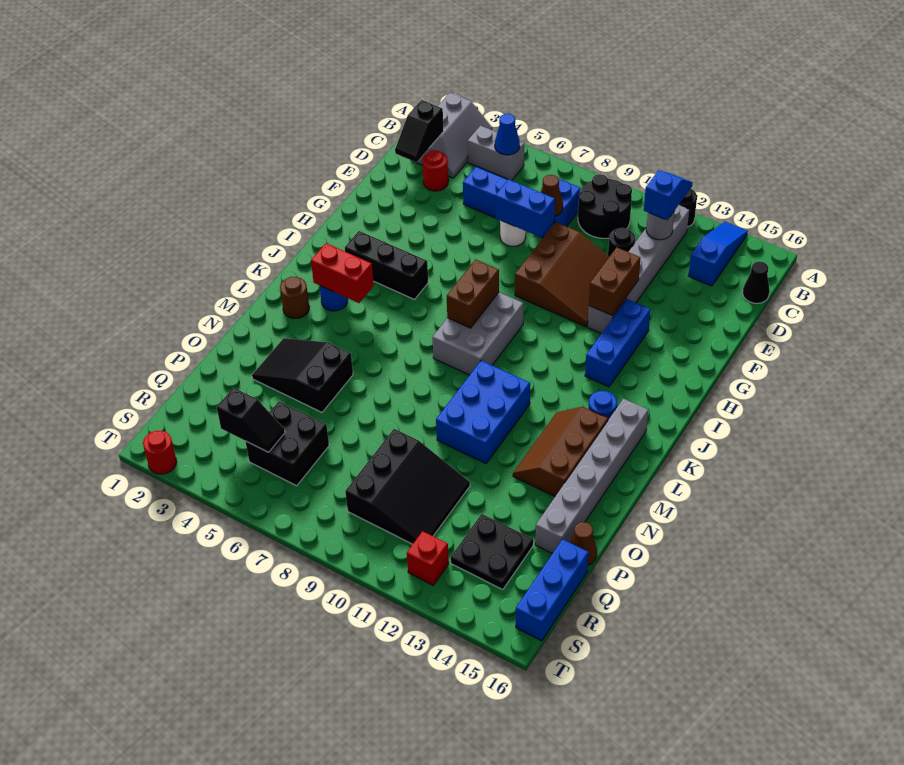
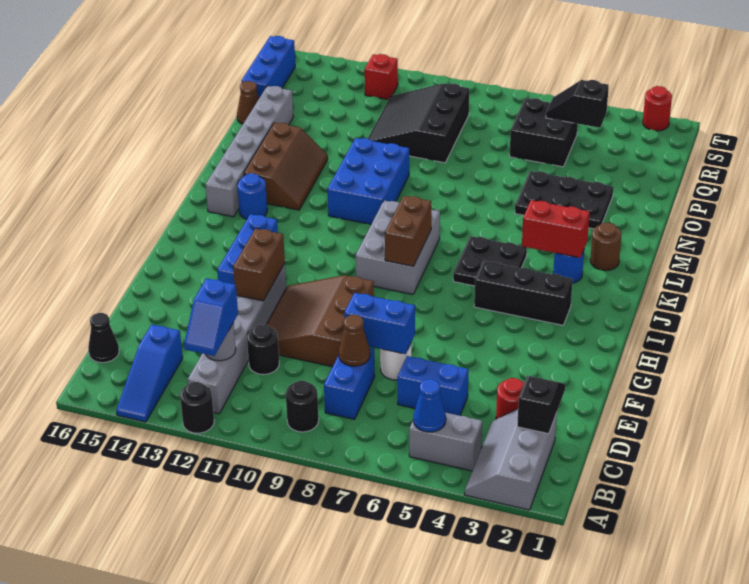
black round brick B9:C10 level 1 -> black round brick B9 level 1
black slope N3:O5 level 1 top 5 -> black plate N3:O5 level 1
black plate Q13:R14 level 1 -> black plate J5:K6 level 1

